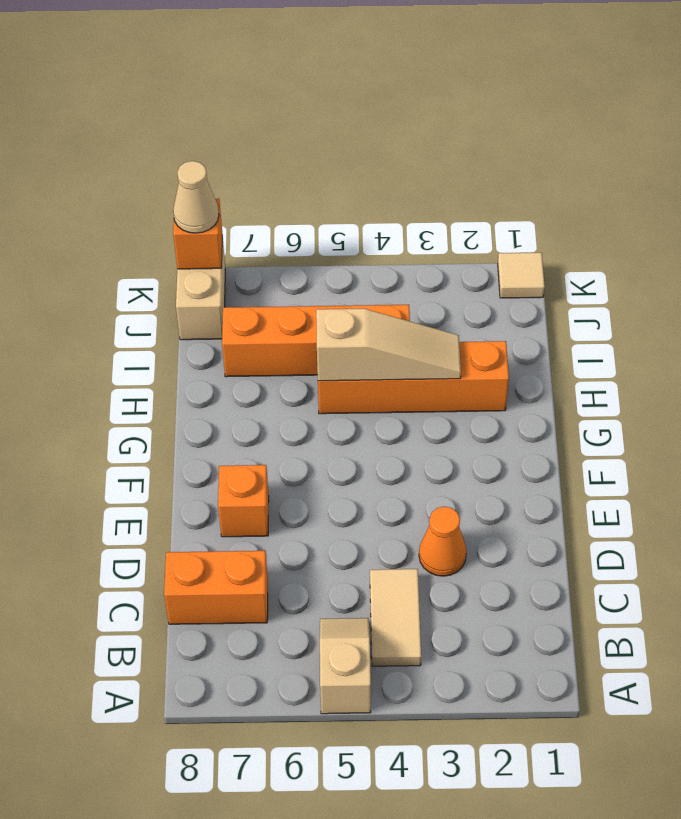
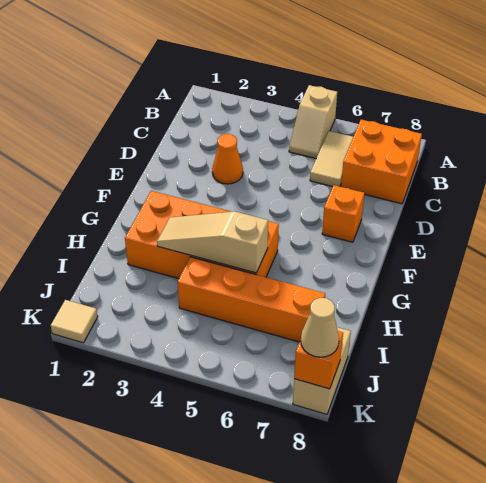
tan tile B4:C4 level 1 -> tan tile B6:C6 level 1
orange brick C7:C8 level 1 -> orange brick B7:C8 level 1
orange brick H2:H5 level 1 -> orange brick G2:H5 level 1

